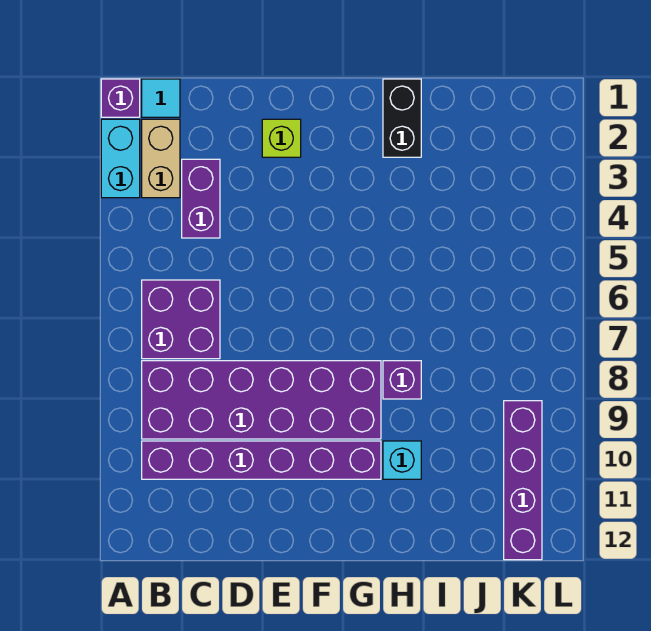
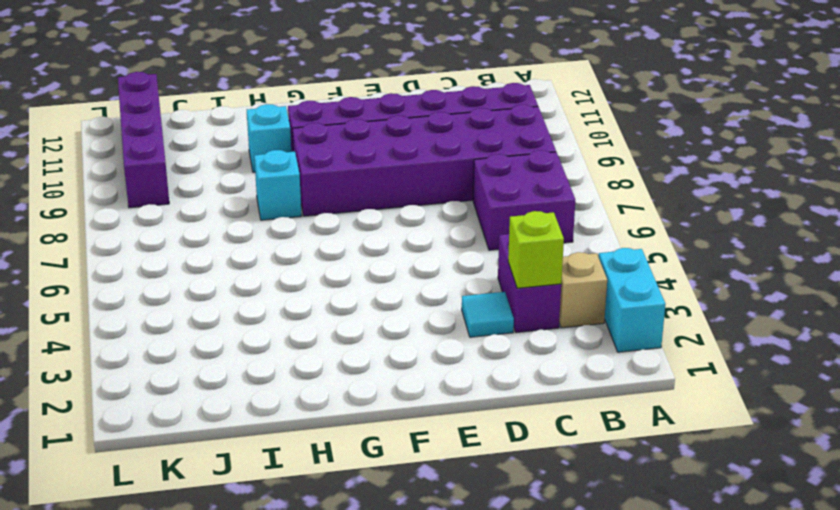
purple brick A1 level 1 -> none
cyan tile B1 level 1 -> cyan tile D3 level 1
tan brick B2:B3 level 1 -> tan brick B3 level 1
lime brick E2 level 1 -> lime brick C3 level 2
black brick H1:H2 level 1 -> none
purple brick H8 level 1 -> cyan brick H8 level 1

